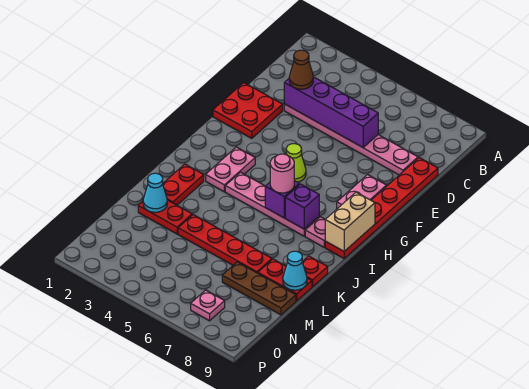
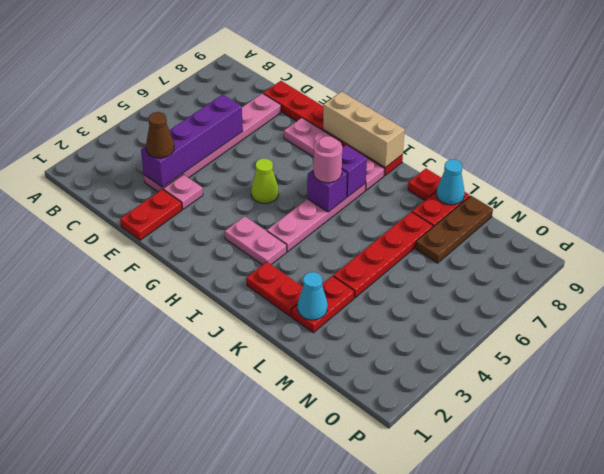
red plate E1:F2 level 1 -> red plate E1:E2 level 1
tan brick H9:I9 level 2 -> tan brick G9:I9 level 2
pink plate O7 level 1 -> pink plate E3 level 1

